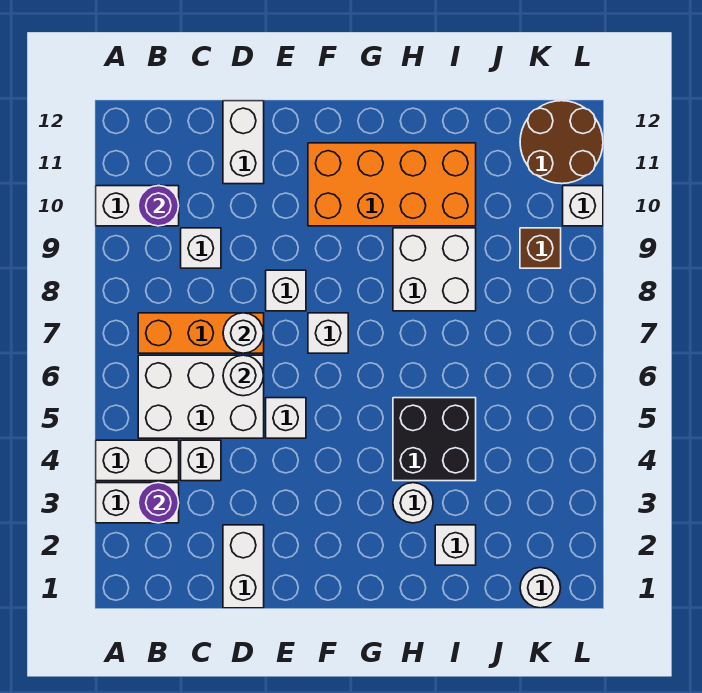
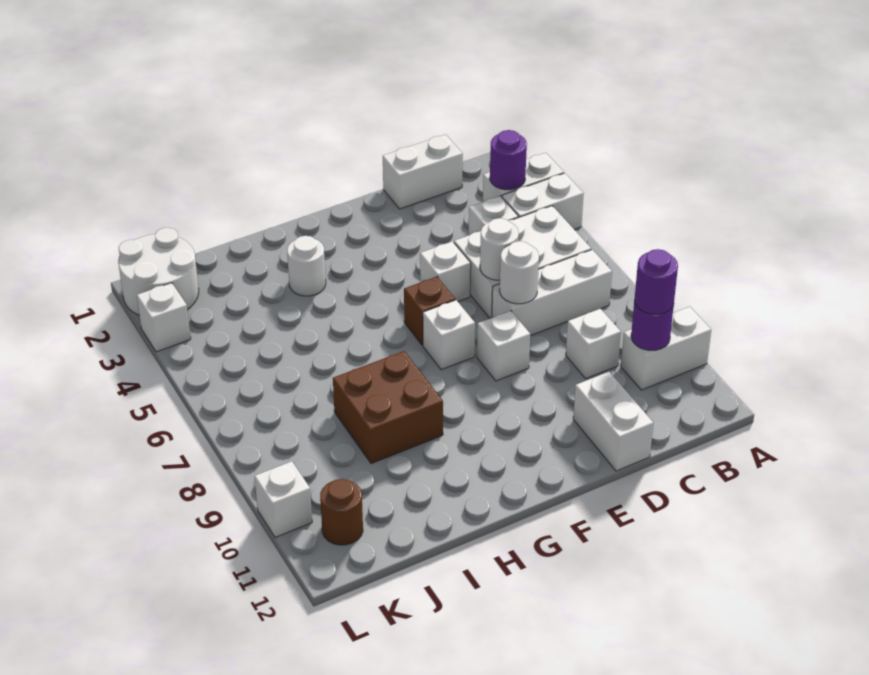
orange brick B7:D7 level 1 -> white brick B7:D7 level 1
none -> purple round brick B10 level 3
white brick D1:D2 level 1 -> white brick C1:D1 level 1
orange brick F10:I11 level 1 -> none
black brick H4:I5 level 1 -> none
white brick H8:I9 level 1 -> brown brick H8:I9 level 1
white brick I2 level 1 -> white brick L3 level 1
white round brick K1 level 1 -> white round brick K1:L2 level 1
brown brick K9 level 1 -> brown brick F6 level 1
brown round brick K11:L12 level 1 -> brown round brick K11 level 1

